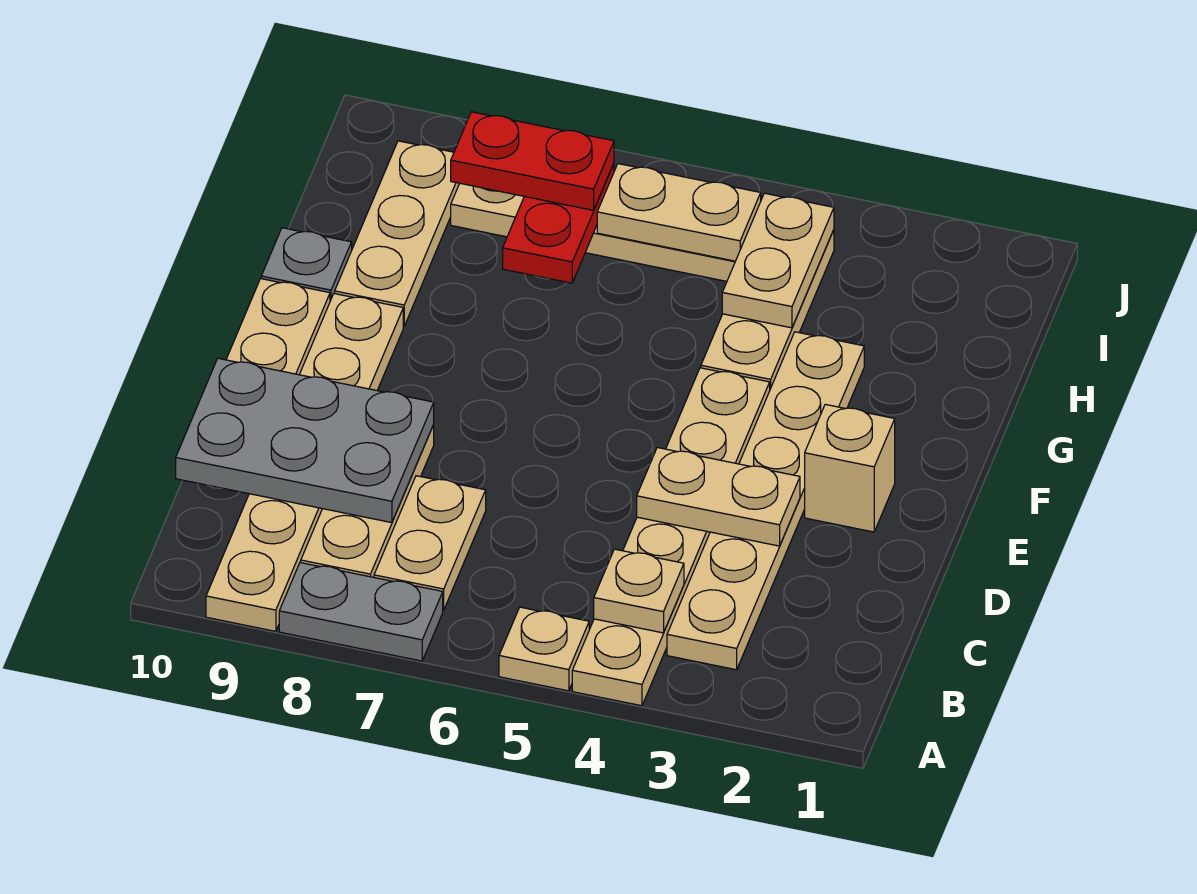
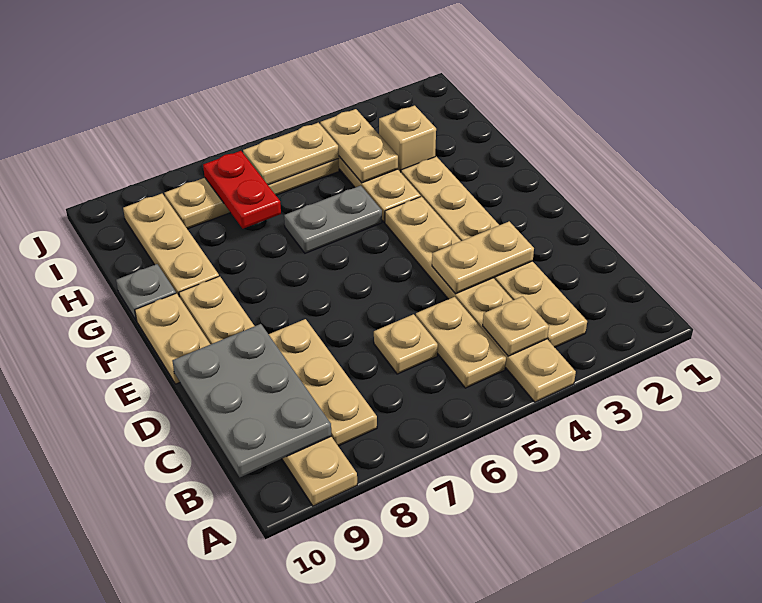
tan plate A5 level 1 -> tan plate C6 level 1
grey plate A7:A8 level 1 -> grey plate G5:G6 level 1
tan plate B7:C7 level 1 -> tan plate B5:C5 level 1
grey plate C8:D10 level 2 -> grey plate B9:D10 level 2
tan brick E2 level 1 -> tan brick H3 level 1
red plate I7:I8 level 3 -> none

